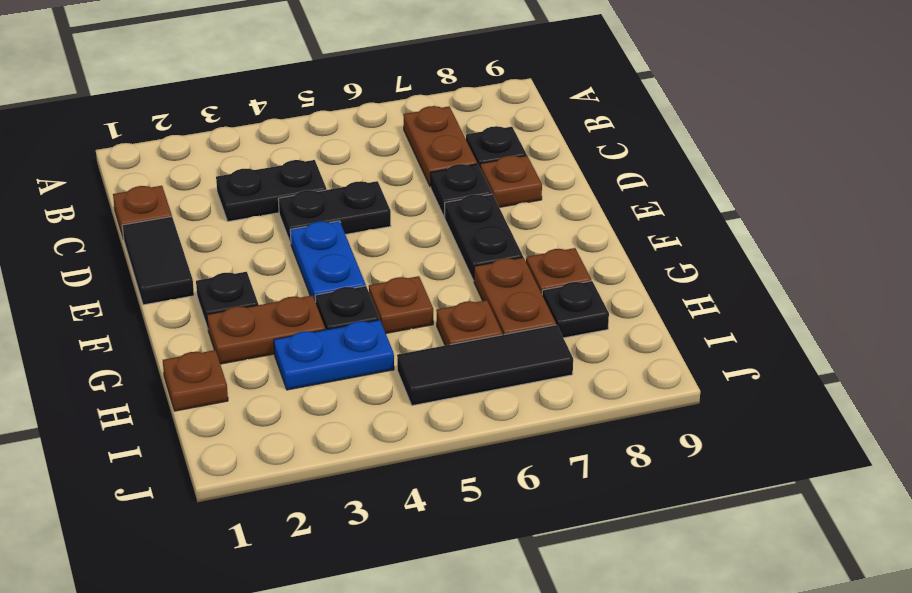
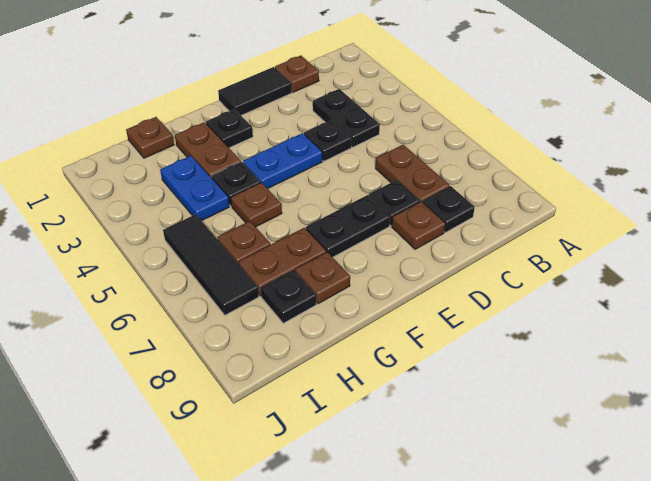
brown plate B7:C7 level 1 -> brown plate C6:C7 level 1
black plate D4:D5 level 1 -> black plate D4 level 1

